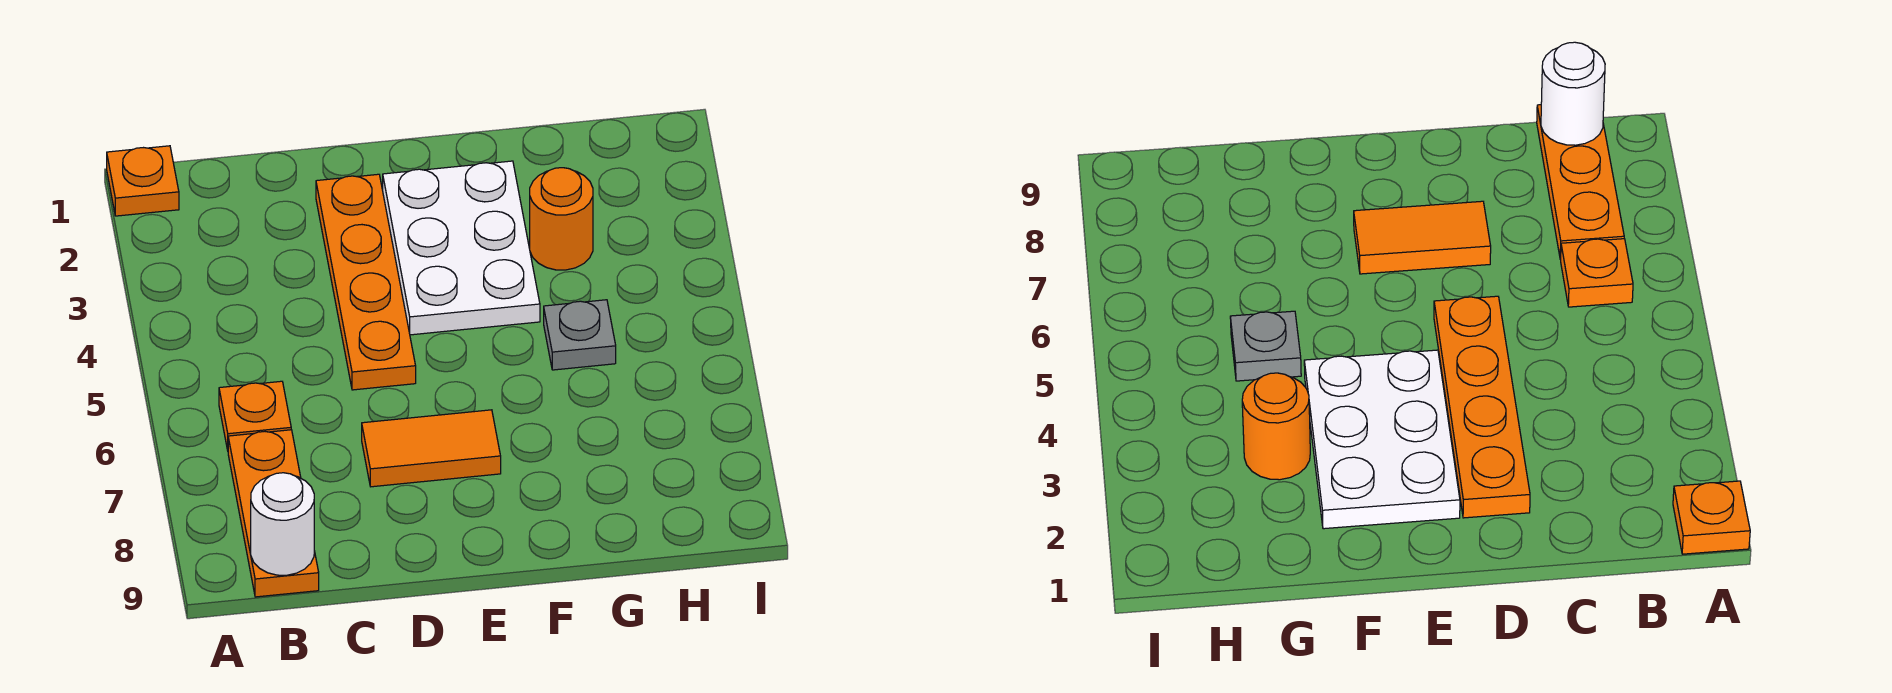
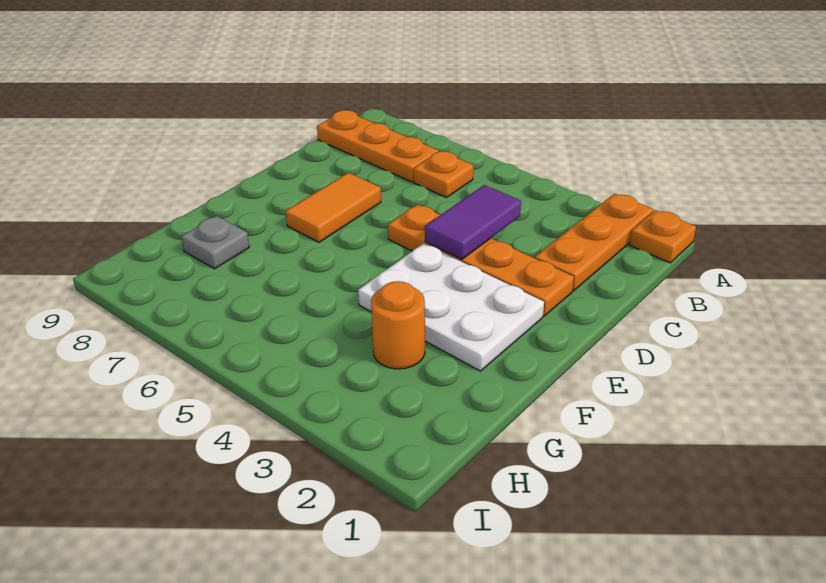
none -> orange plate A2:C2 level 1
white round brick B9 level 2 -> none
none -> purple tile C4:D4 level 2
grey plate G5 level 1 -> grey plate G8 level 1

